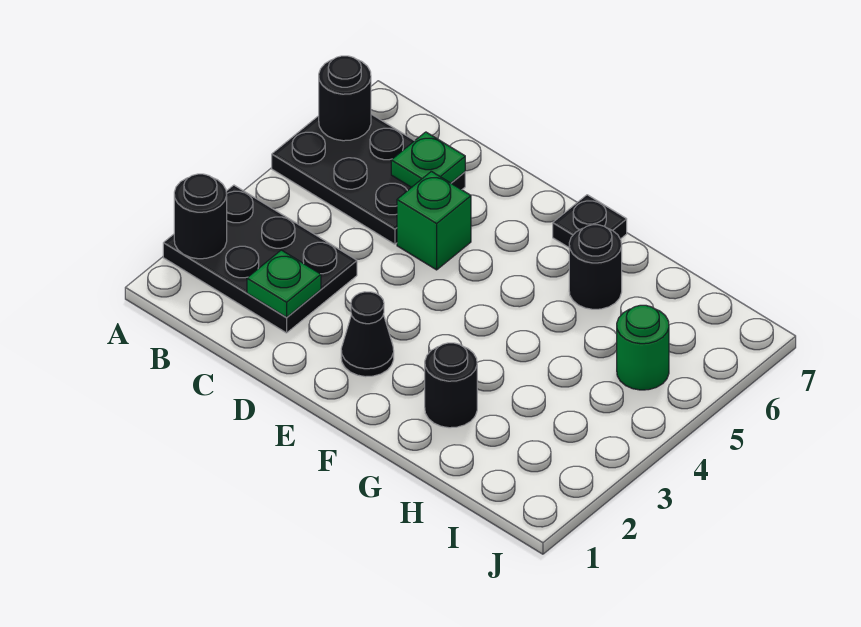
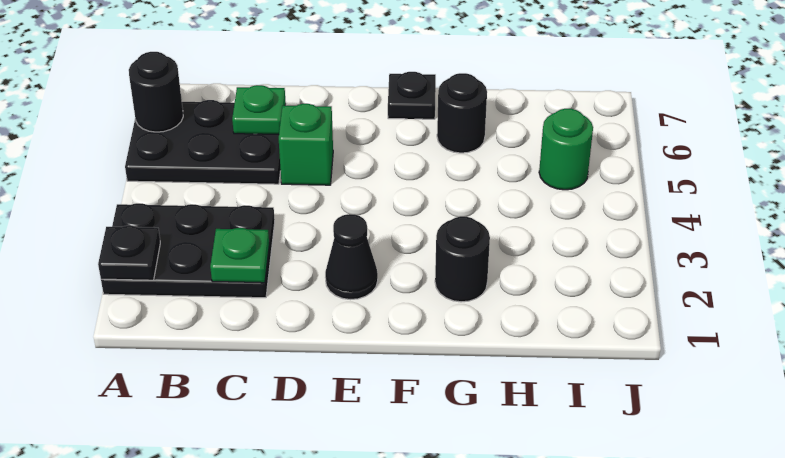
black round brick A2 level 2 -> black plate A2 level 2

